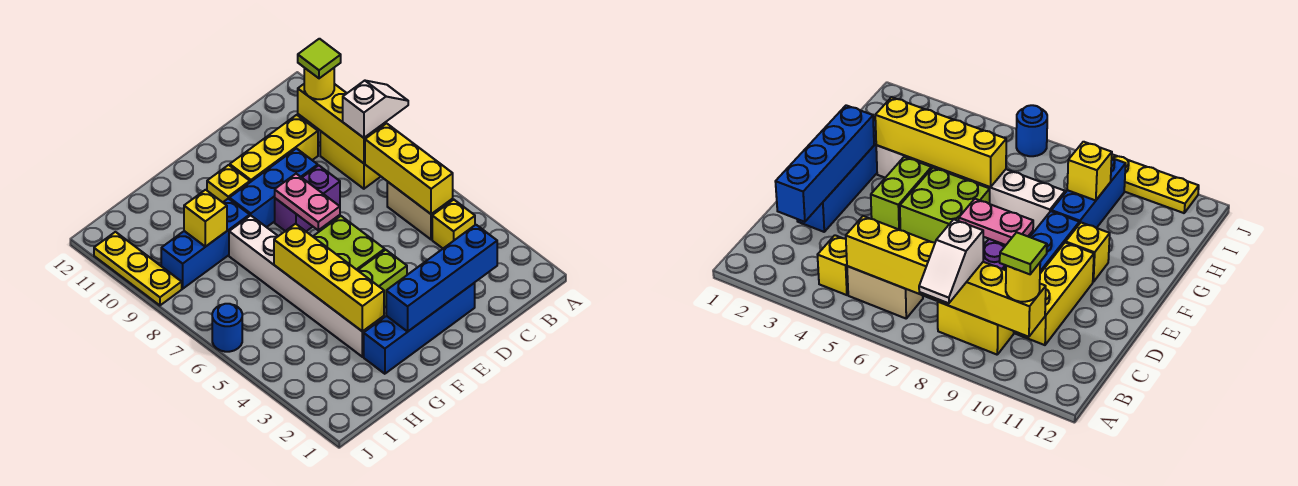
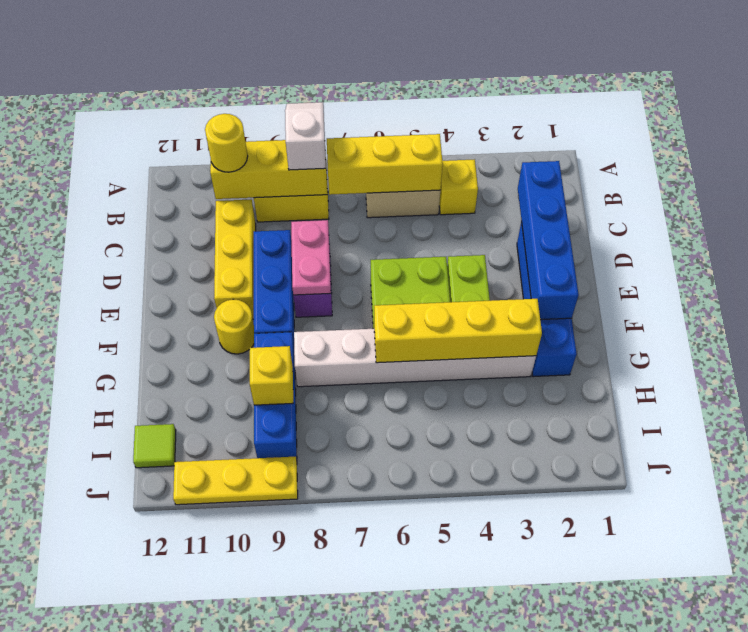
lime tile B10 level 4 -> lime tile I12 level 1
pink plate E7:E8 level 2 -> pink plate D8:E8 level 2
yellow brick F10 level 1 -> yellow round brick F10 level 1
blue round brick J6 level 1 -> none

